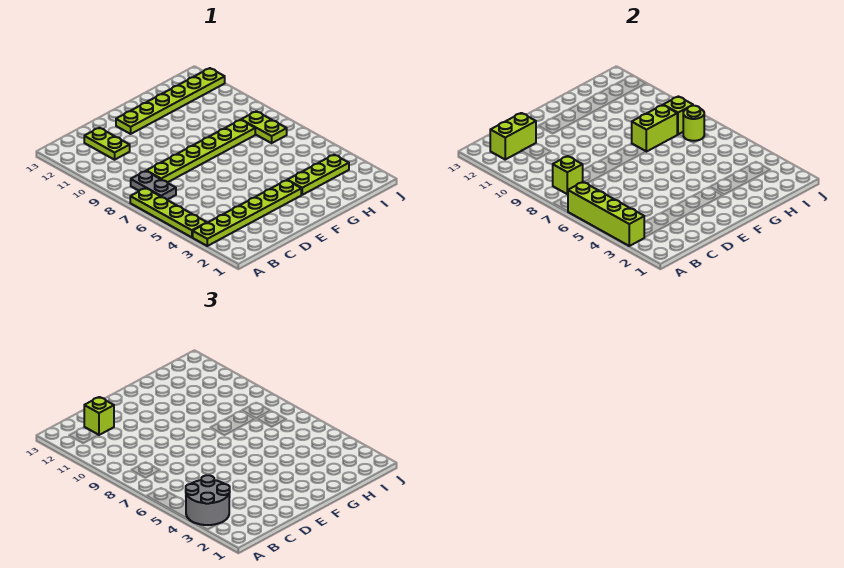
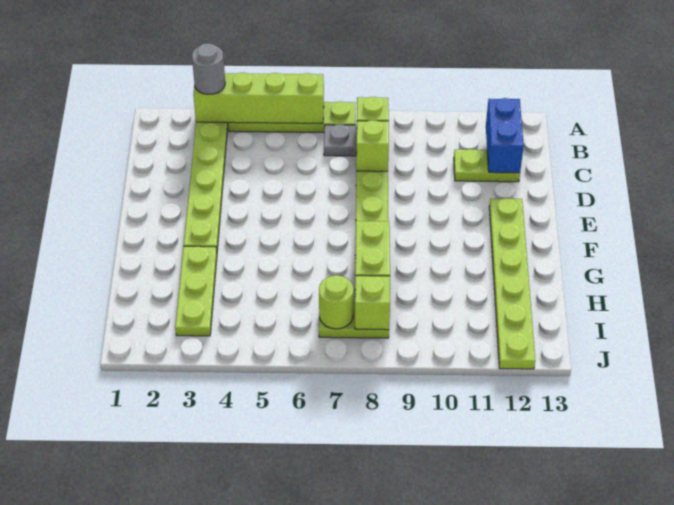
grey round brick A3:B4 level 3 -> grey round brick A3 level 3
lime brick B12:C12 level 2 -> blue brick B12:C12 level 2
lime brick C12 level 3 -> lime brick C8 level 2

